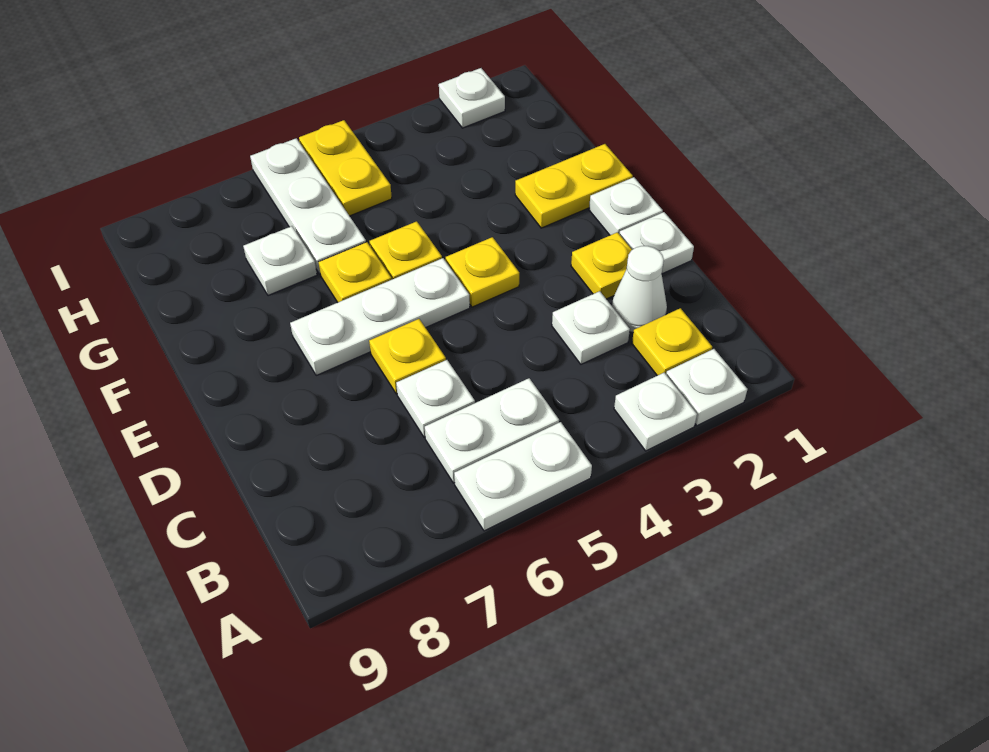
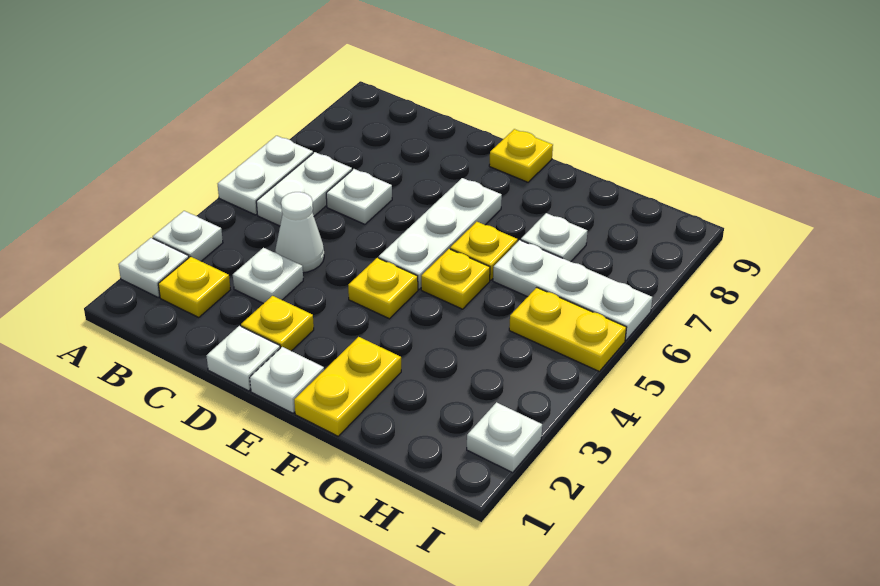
white cone C2 level 1 -> white cone C4 level 1
yellow plate D6 level 1 -> yellow plate E9 level 1

